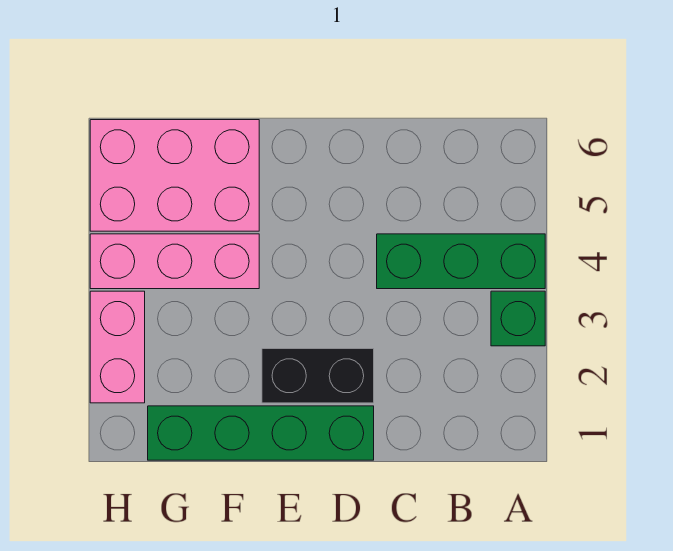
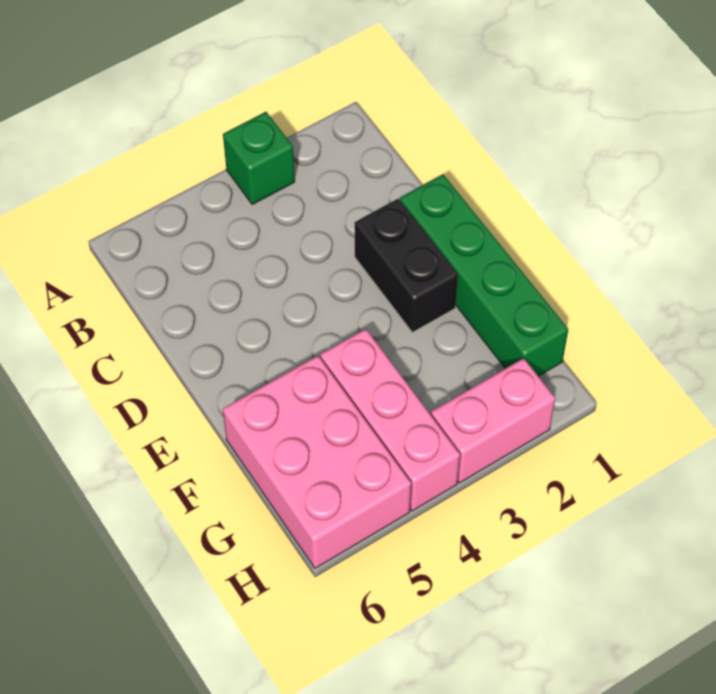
green brick A4:C4 level 1 -> none

